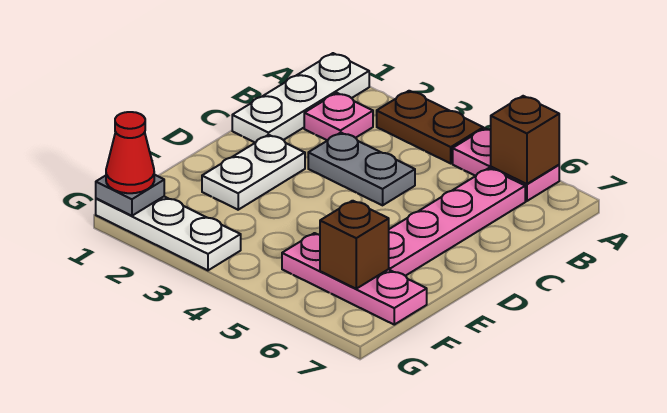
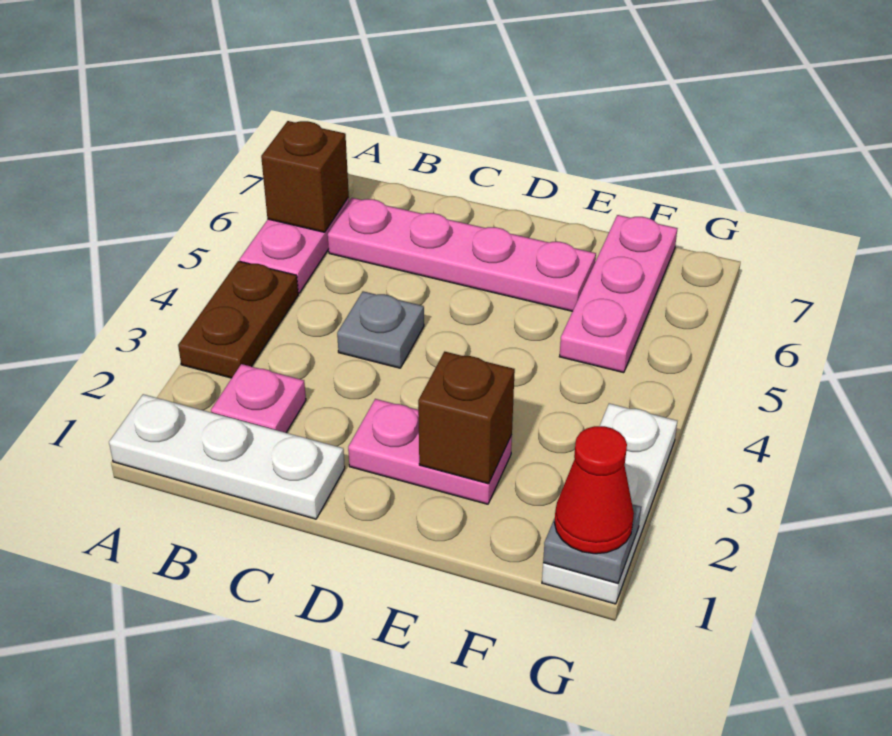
grey plate C3:C4 level 1 -> grey plate C4 level 1
white plate D2:E2 level 1 -> pink plate D2:E2 level 1
brown brick F6 level 2 -> brown brick E2 level 2

